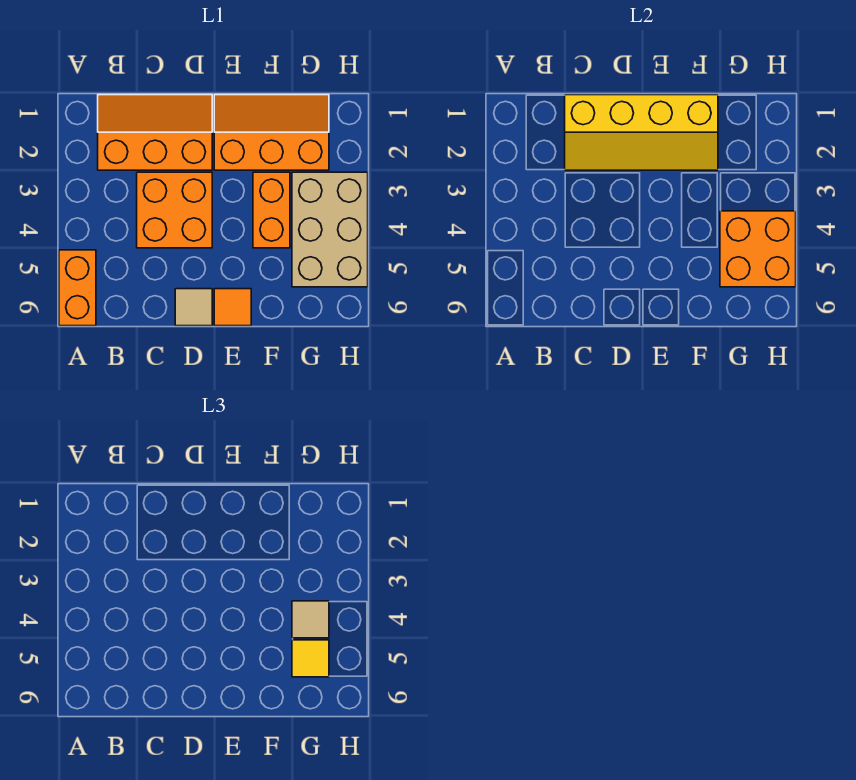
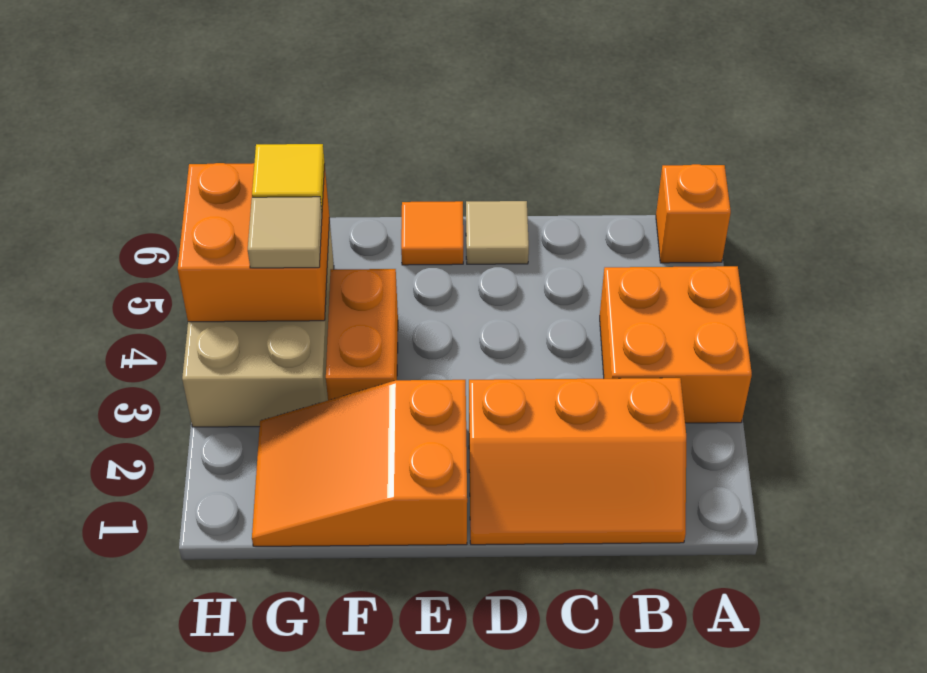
orange brick A5:A6 level 1 -> orange brick A6 level 1
yellow slope C1:F2 level 2 top 1 -> none
orange brick C3:D4 level 1 -> orange brick A3:B4 level 1
orange slope E1:G2 level 1 top 2 -> orange slope E1:G2 level 1 top E

